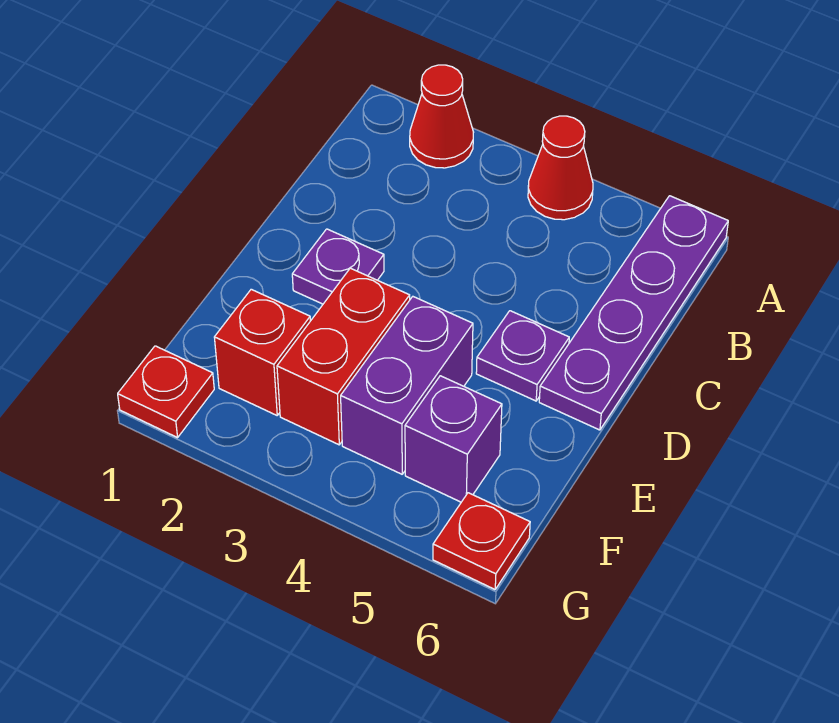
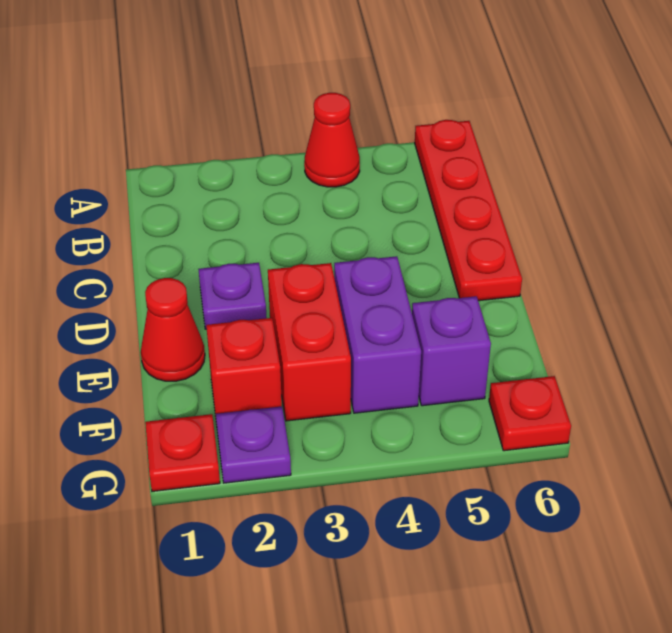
red cone A2 level 1 -> red cone E1 level 1
purple plate A6:D6 level 1 -> red plate A6:D6 level 1
purple plate D5 level 1 -> purple plate G2 level 1

